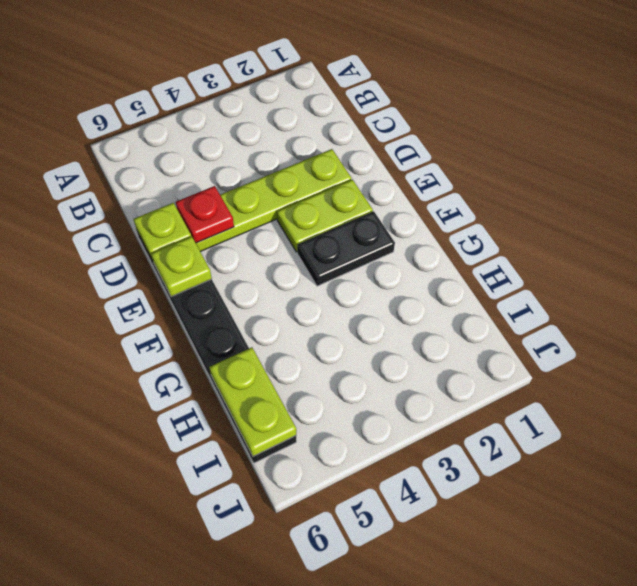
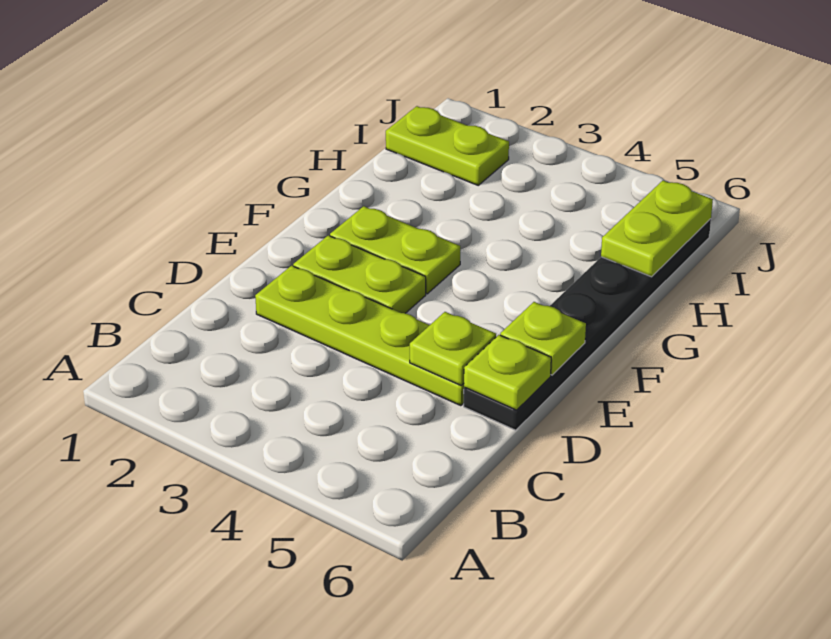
red plate D5 level 2 -> lime plate D5 level 2
black plate F2:F3 level 1 -> lime plate F2:F3 level 1
none -> lime plate I1:I2 level 1

